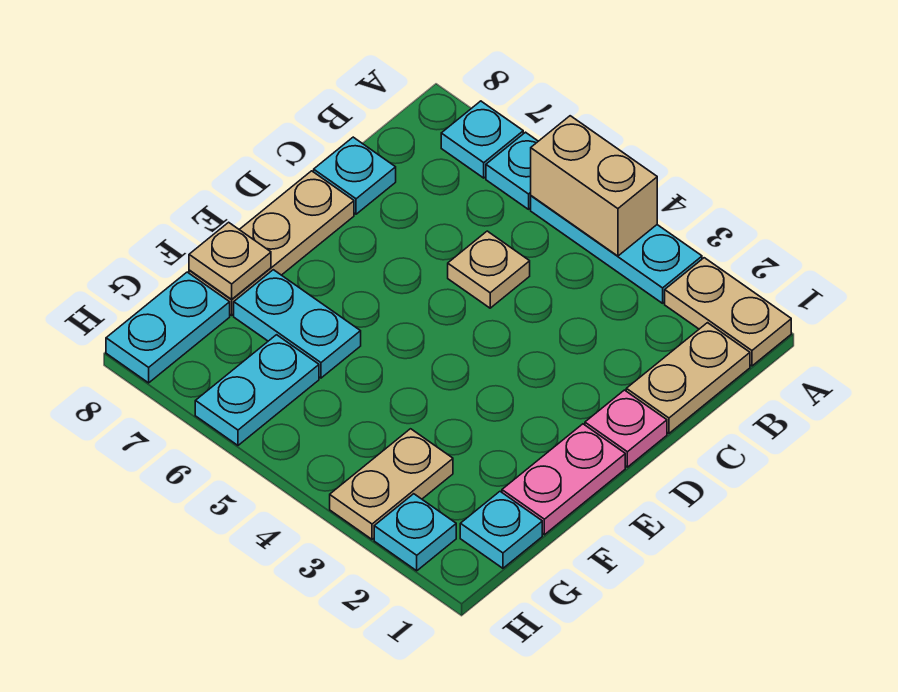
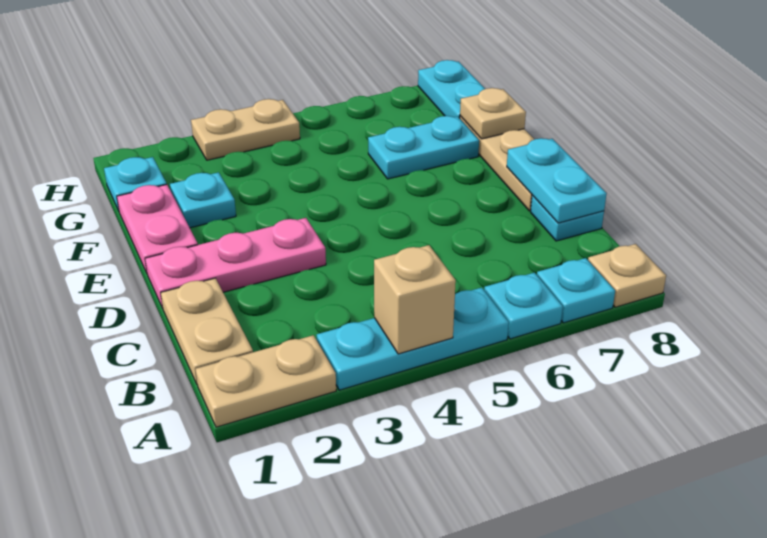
tan brick A4:A5 level 2 -> tan brick A4 level 2
tan plate C5 level 1 -> tan plate A8 level 1
pink plate D1 level 1 -> pink plate D1:D3 level 1
tan plate G3:H3 level 1 -> tan plate H3:H4 level 1
cyan plate G6:H6 level 1 -> cyan plate C8:D8 level 2
cyan plate H2 level 1 -> cyan plate F2 level 1

